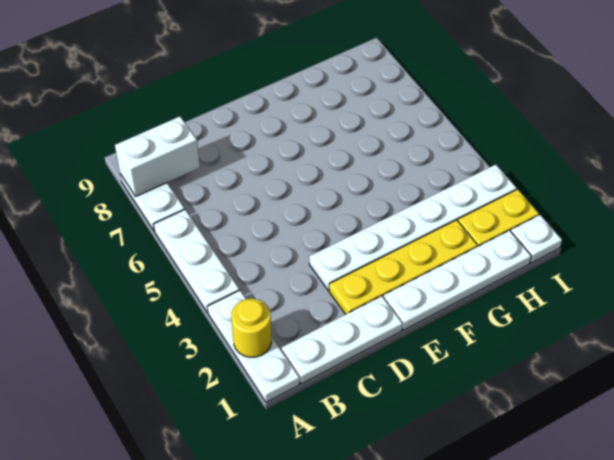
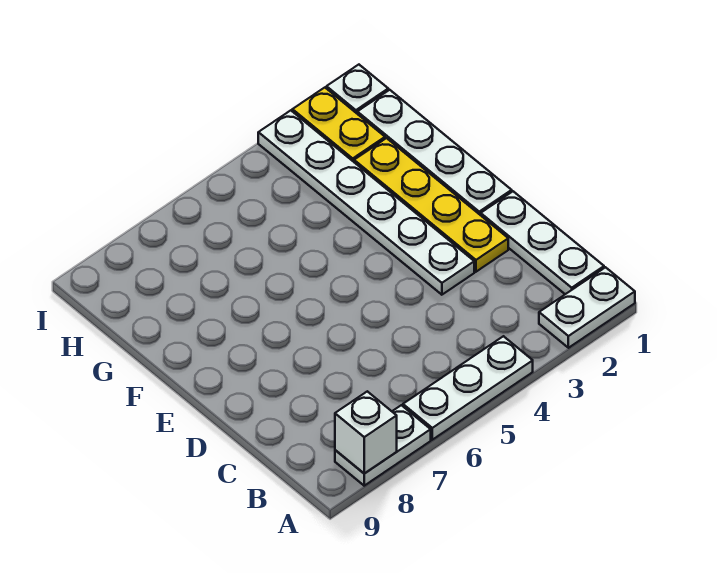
white plate A1:A3 level 1 -> white plate A1:A2 level 1
yellow round brick A2 level 2 -> none
white brick A8:B8 level 2 -> white brick A8 level 2

